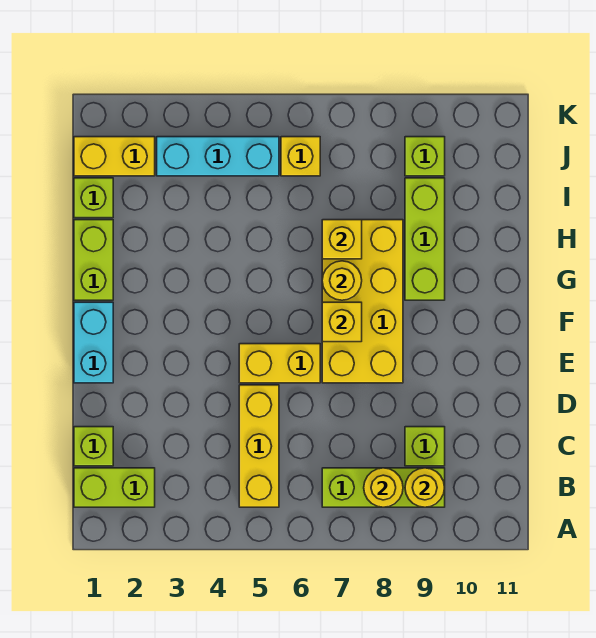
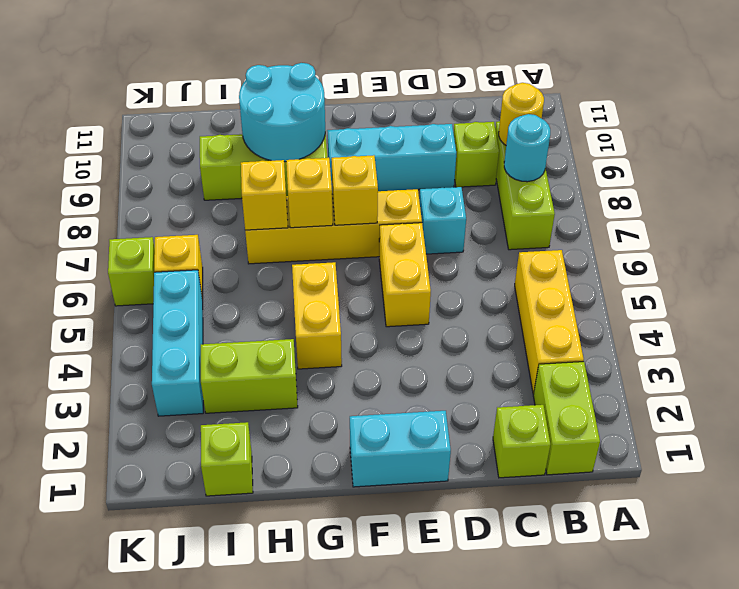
yellow brick B5:D5 level 1 -> yellow brick B3:B5 level 1
yellow round brick B8 level 2 -> cyan round brick B8 level 2
none -> cyan brick D7 level 1
none -> cyan brick D9:F9 level 1
yellow brick E7:H8 level 1 -> yellow brick E7:H7 level 1
lime brick G1:H1 level 1 -> lime brick H3:I3 level 1
yellow round brick G7 level 2 -> yellow brick G7 level 2
none -> cyan round brick G9:H10 level 2
yellow brick J1:J2 level 1 -> yellow brick G4:G5 level 1
lime brick J9 level 1 -> lime brick K6 level 1

